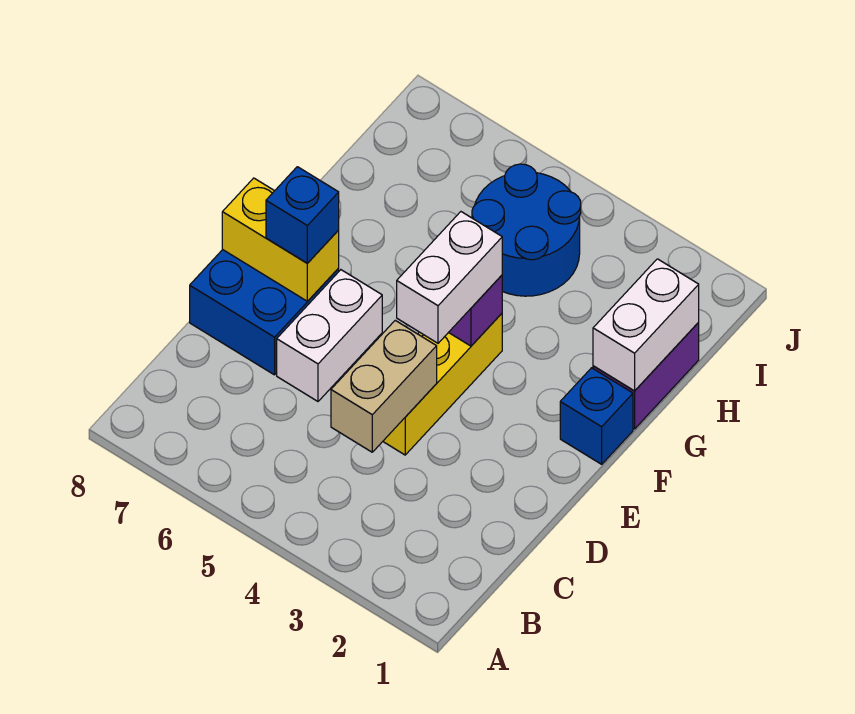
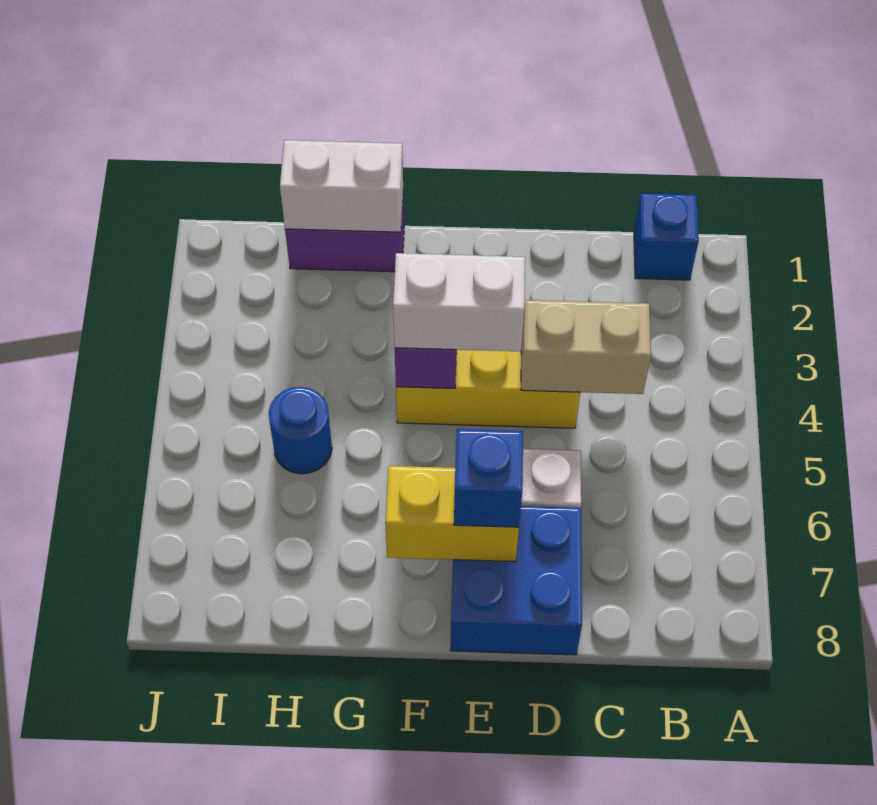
yellow brick E7:E8 level 2 -> yellow brick E7:F7 level 2
blue brick F1 level 1 -> blue brick B1 level 1
blue round brick H4:I5 level 1 -> blue round brick H5 level 1

